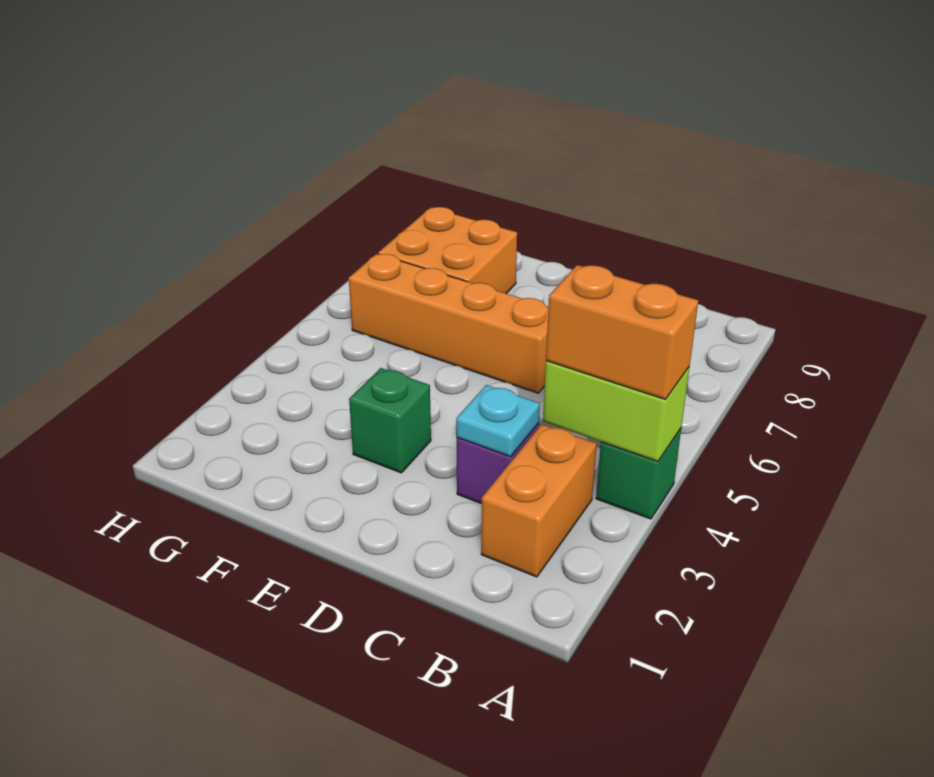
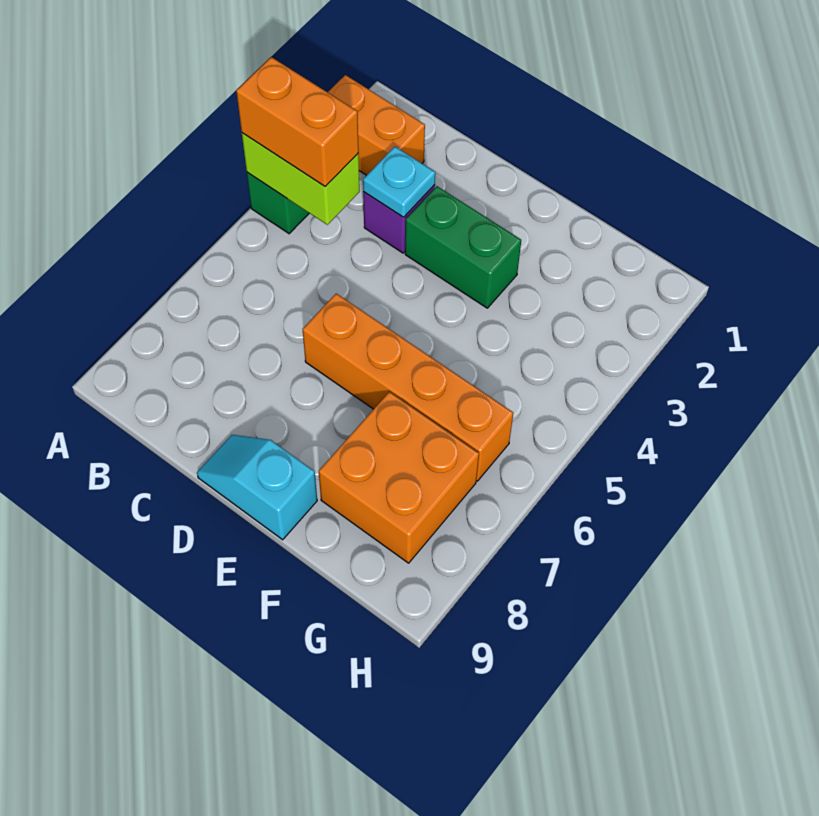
orange brick B2:B3 level 1 -> orange brick A2:B2 level 1
none -> cyan slope D9:E9 level 1 top E
green brick E3 level 1 -> green brick D3:E3 level 1

